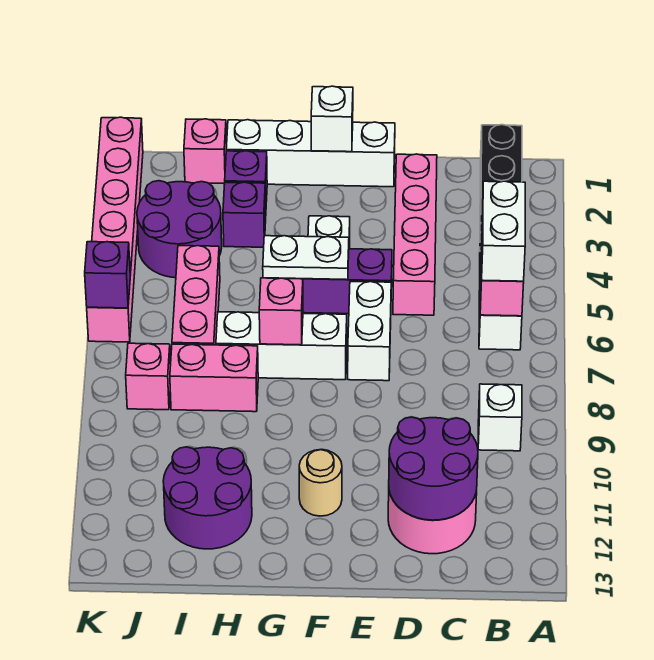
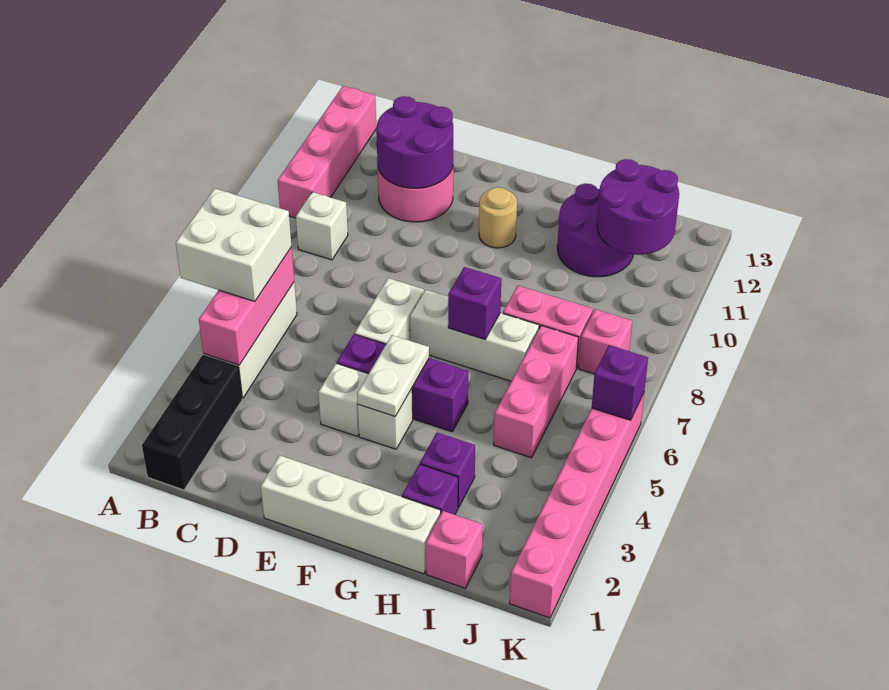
white brick B5:B6 level 3 -> white brick A5:B6 level 3
pink brick D2:D5 level 1 -> pink brick A10:A13 level 1
white brick F1 level 2 -> white brick E4 level 1
white plate F5:G5 level 2 -> white plate F4:F5 level 2
pink brick G7 level 2 -> purple brick G7 level 2
purple round brick I3:J4 level 1 -> purple round brick I11:J12 level 2

